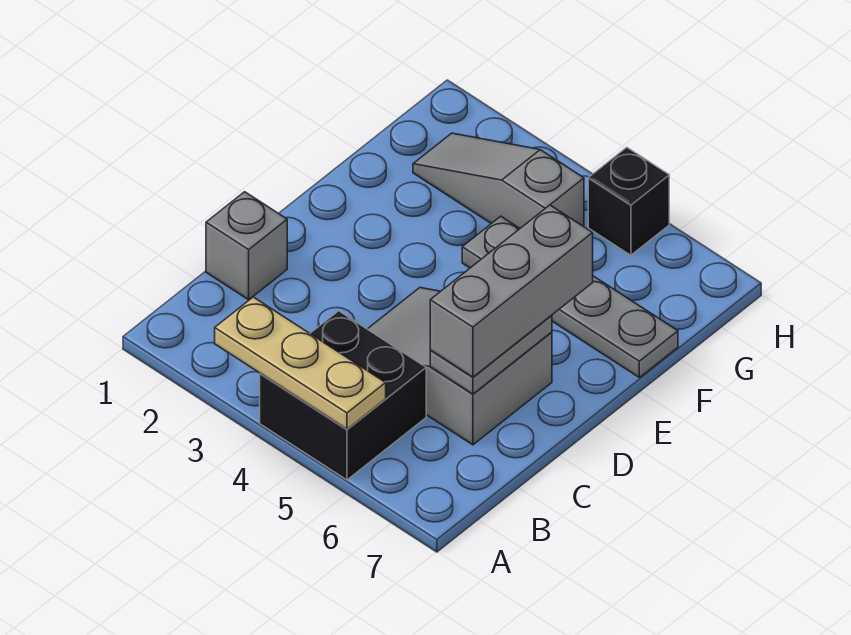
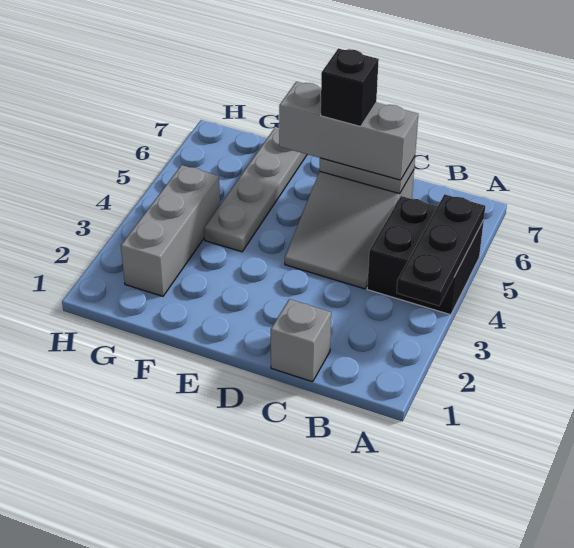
tan plate A3:A5 level 2 -> black plate A3:A5 level 2
grey slope G2:G4 level 1 top 4 -> grey brick G2:G4 level 1
black brick H5 level 1 -> black brick D6 level 4

